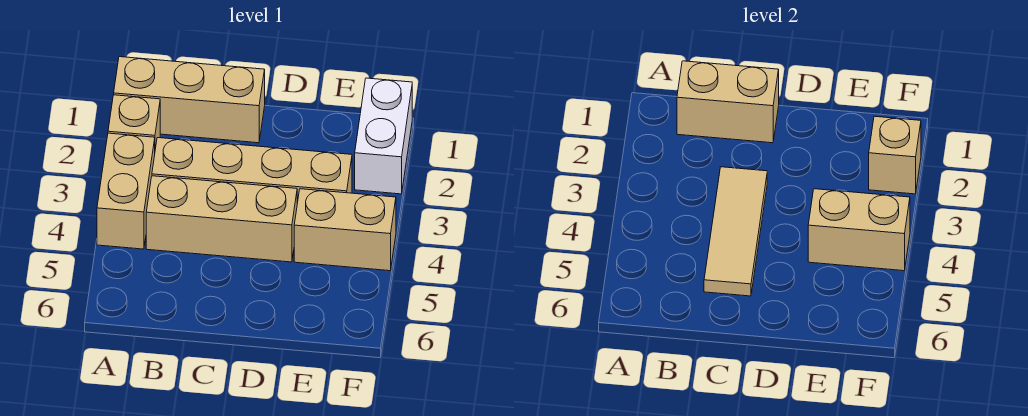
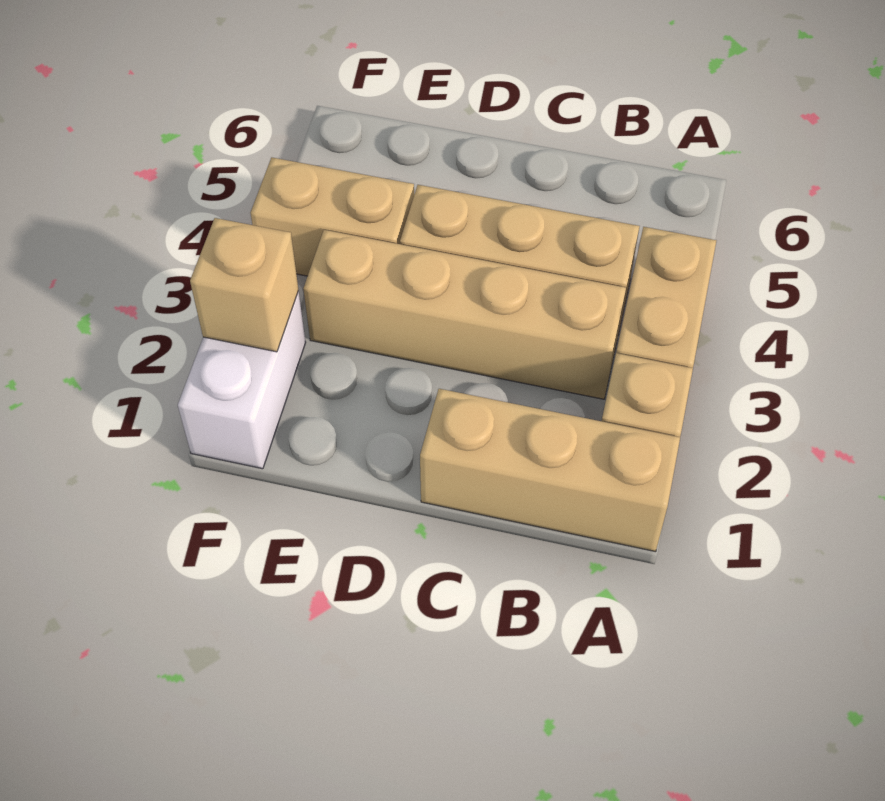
tan brick B1:C1 level 2 -> none
tan tile C3:C5 level 2 -> none
tan brick E4:F4 level 2 -> none

